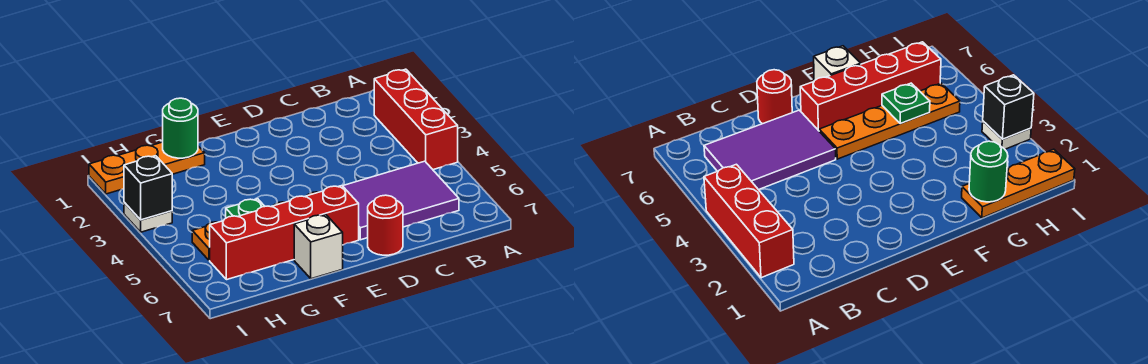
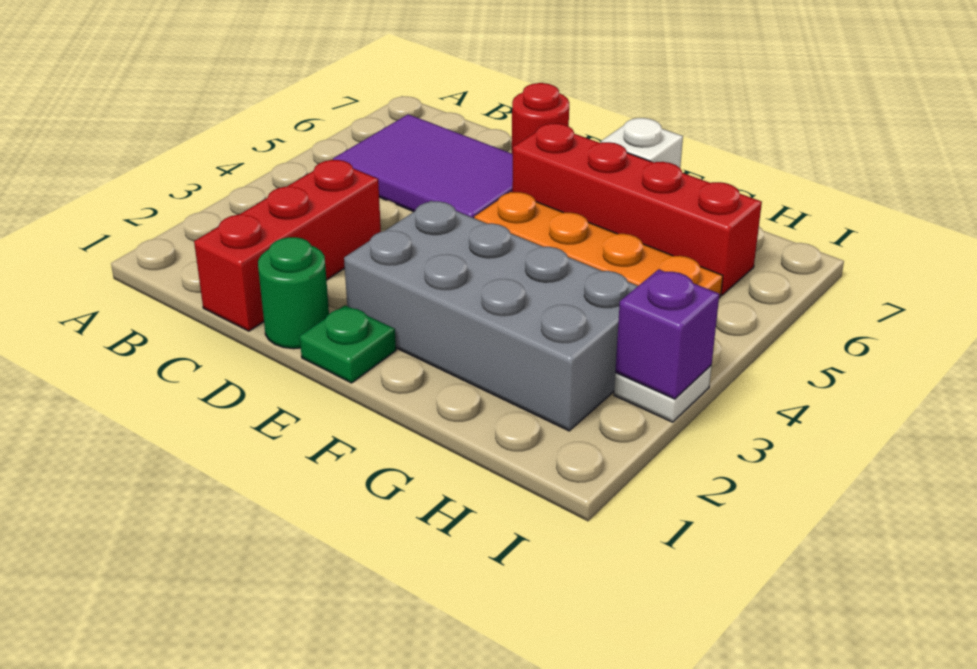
red brick A2:A4 level 1 -> red brick C1:C3 level 1
none -> grey brick E2:H3 level 1
orange plate G1:I1 level 1 -> none
green round brick G1 level 2 -> green round brick D1 level 1
green plate G5 level 2 -> green plate E1 level 1
black brick I3 level 2 -> purple brick I3 level 2

